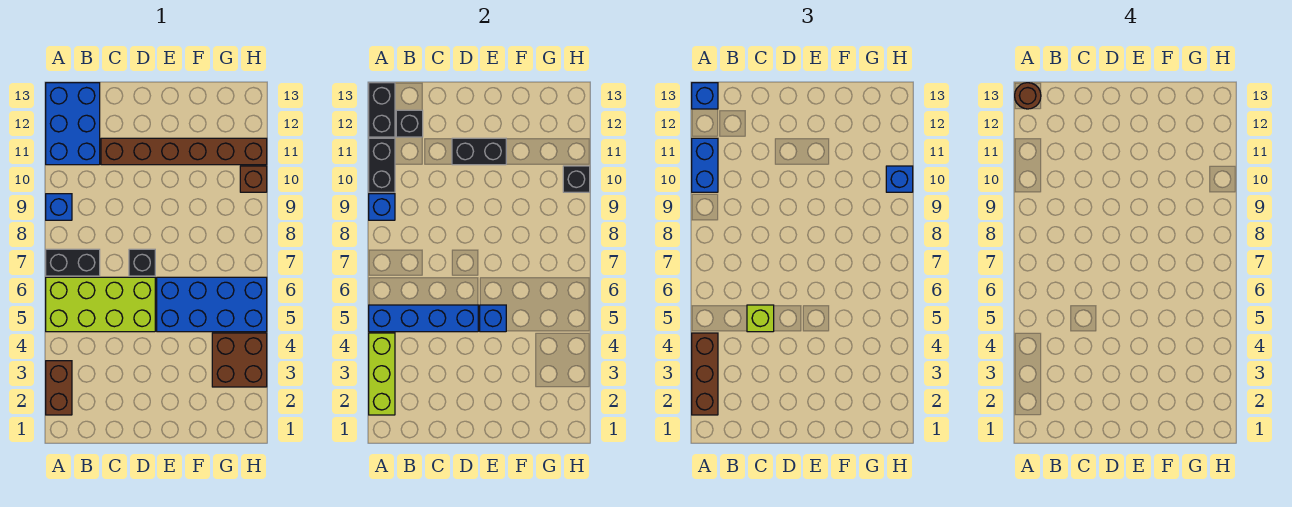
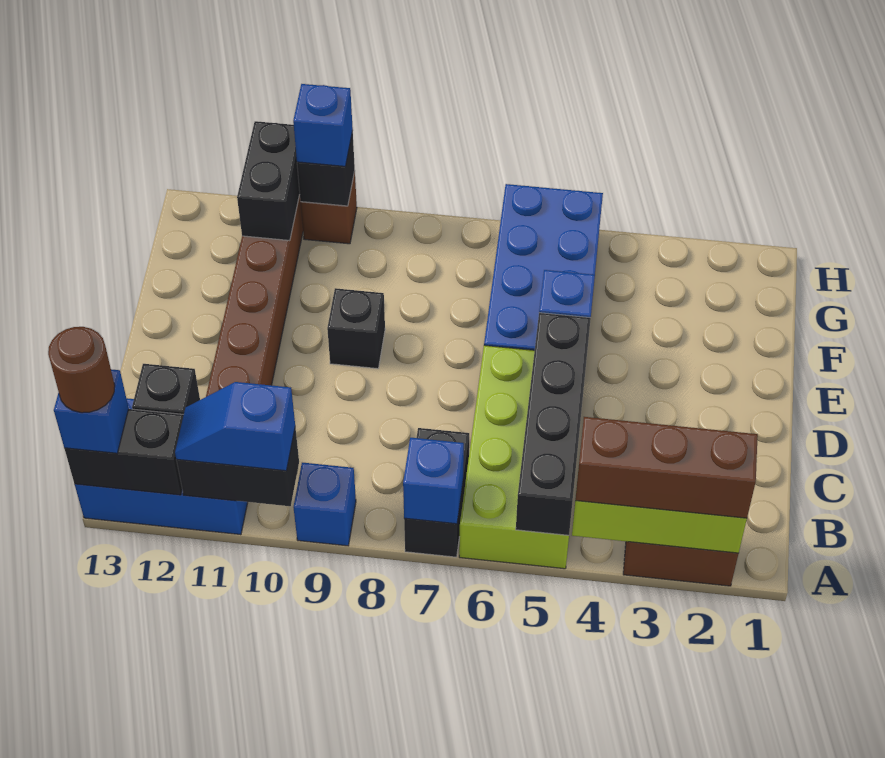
blue brick A5:D5 level 2 -> black brick A5:D5 level 2
blue brick A9 level 2 -> blue brick A7 level 2
blue brick A10:A11 level 3 -> blue slope A10:A11 level 3 top 10
lime brick C5 level 3 -> none
black brick D7 level 1 -> black brick E9 level 1
black brick D11:E11 level 2 -> black brick G11:H11 level 2
brown brick G3:H4 level 1 -> none

